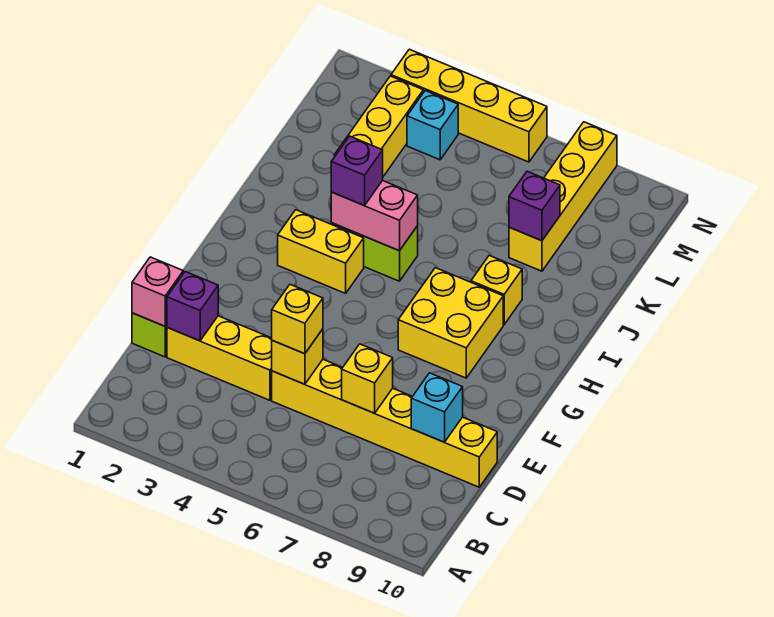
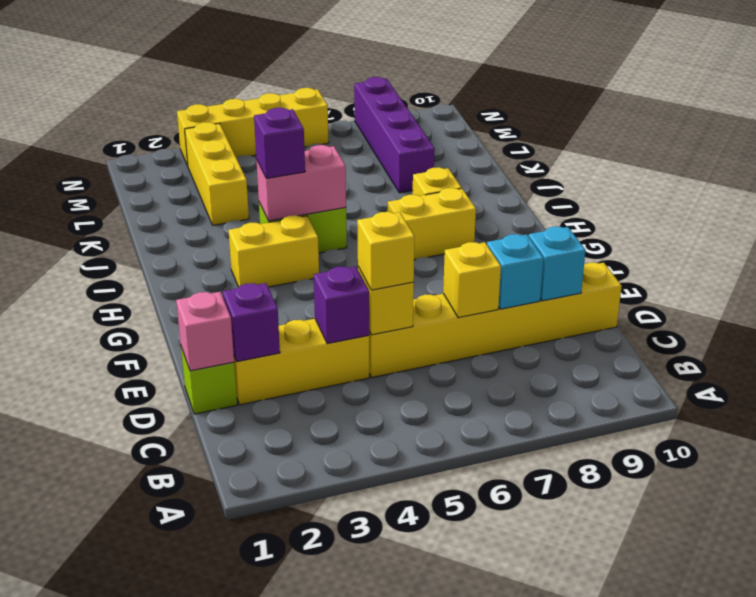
yellow brick G7:H8 level 1 -> yellow brick H7:H8 level 1
yellow brick K8:N8 level 1 -> purple brick K8:N8 level 1
purple brick K8 level 2 -> purple brick D4 level 2
cyan brick M4 level 1 -> cyan brick D8 level 2

